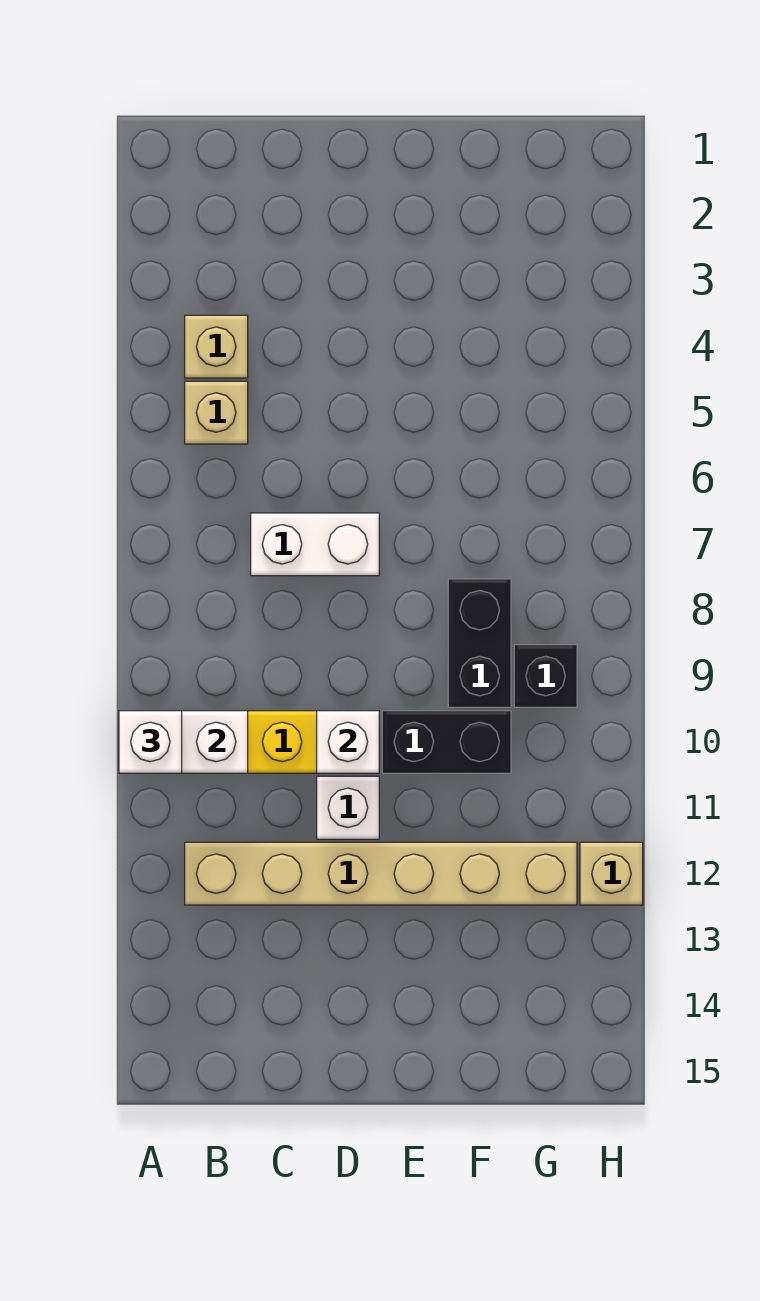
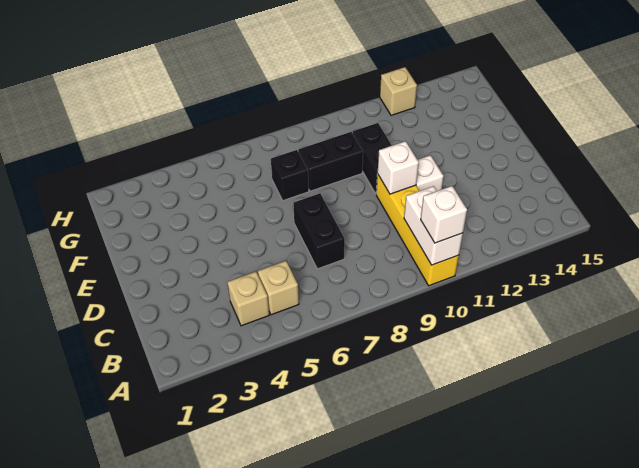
tan brick B12:G12 level 1 -> none
white brick C7:D7 level 1 -> black brick C7:D7 level 1
black brick G9 level 1 -> black brick F7 level 1

